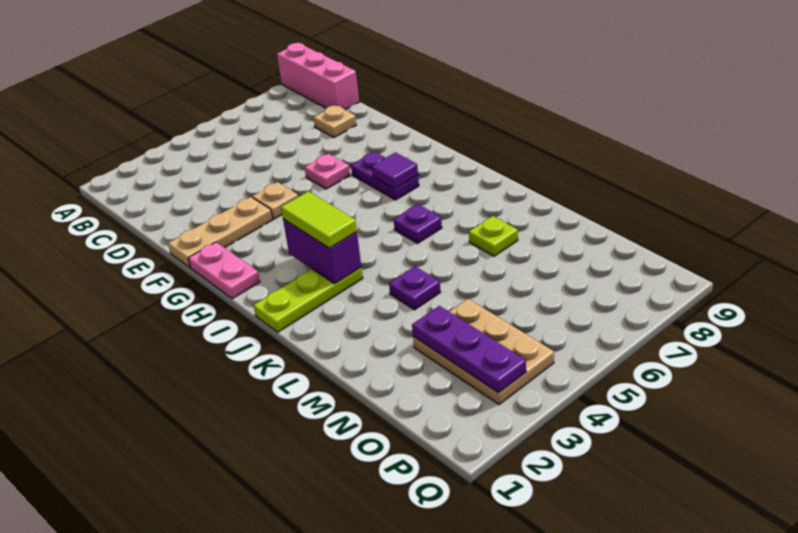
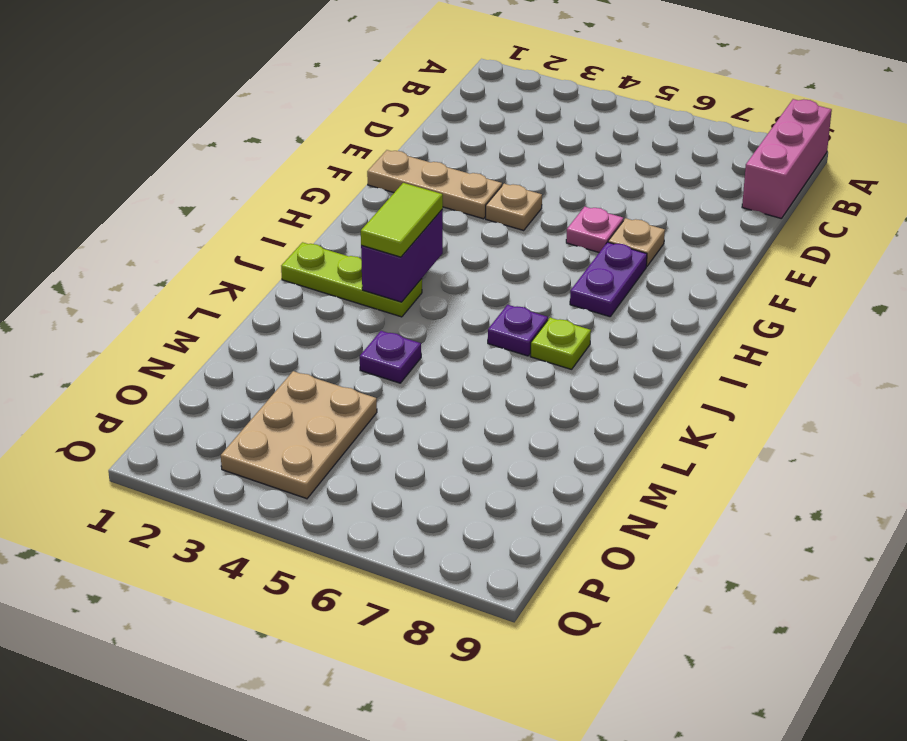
tan plate D8 level 1 -> tan plate F7 level 1
pink plate G1:H1 level 1 -> none
purple tile H7 level 2 -> none
lime plate L7 level 1 -> lime plate J7 level 1
purple plate N3:P3 level 2 -> none

